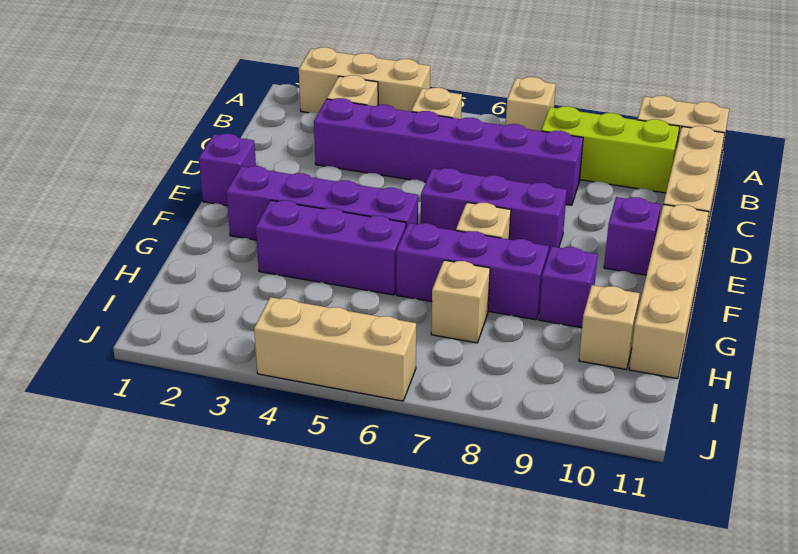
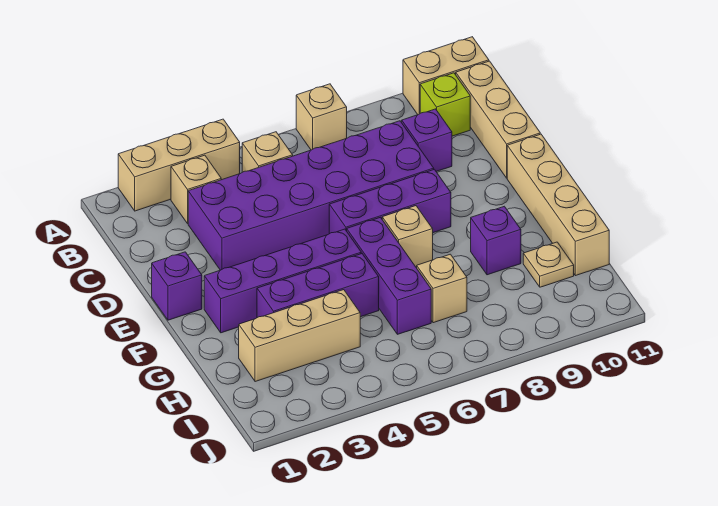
lime brick B8:B10 level 1 -> lime brick B10 level 1
purple brick C3:C8 level 1 -> purple brick C3:D8 level 1
purple brick E10 level 1 -> purple brick C9 level 1
purple brick G6:G8 level 1 -> purple brick F6:H6 level 1
tan brick H10 level 1 -> tan plate H10 level 1
tan brick J4:J6 level 1 -> tan brick H2:H4 level 1

